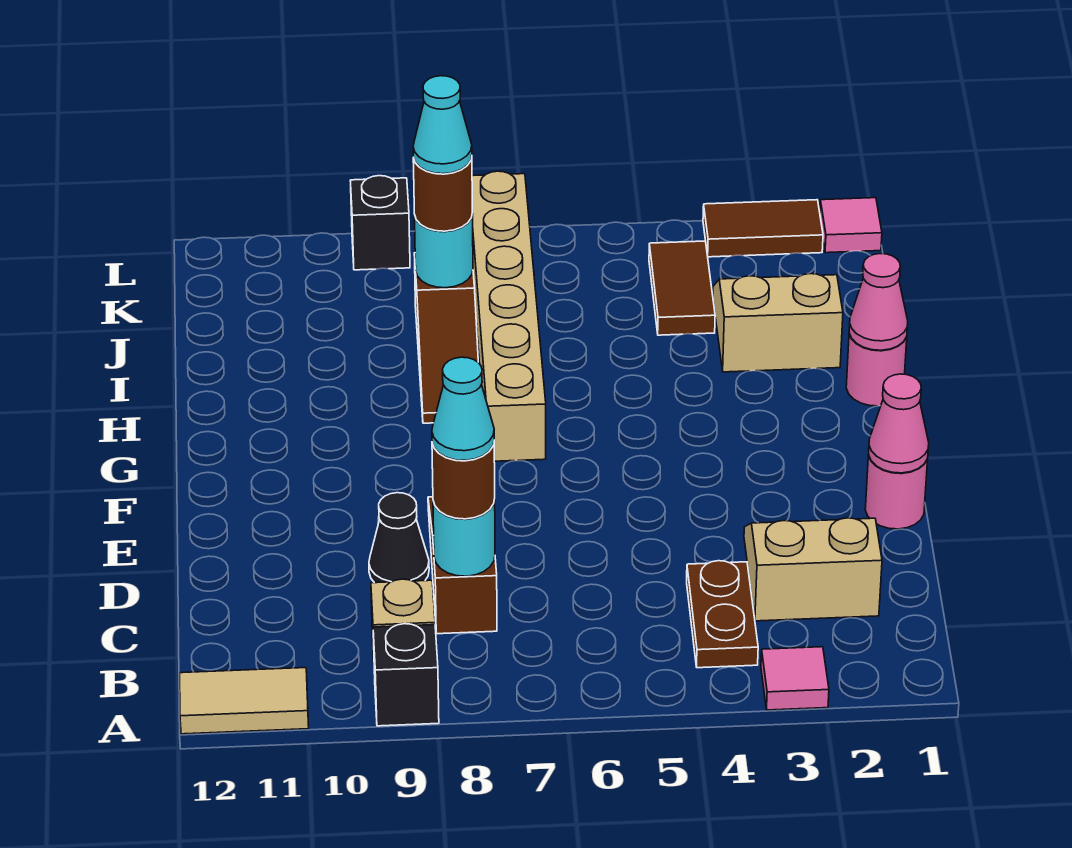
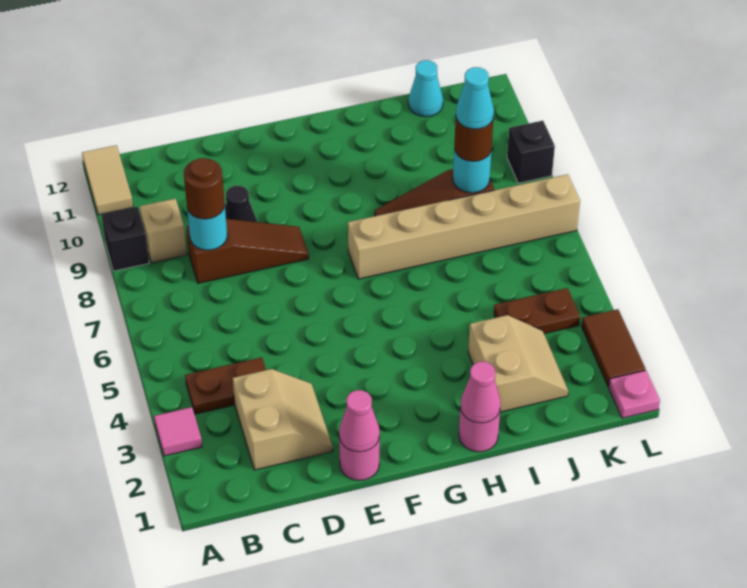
cyan cone C8 level 4 -> cyan cone J12 level 1
brown tile J4:K4 level 1 -> brown plate J4:K4 level 1
pink tile L1 level 1 -> pink plate L1 level 1

